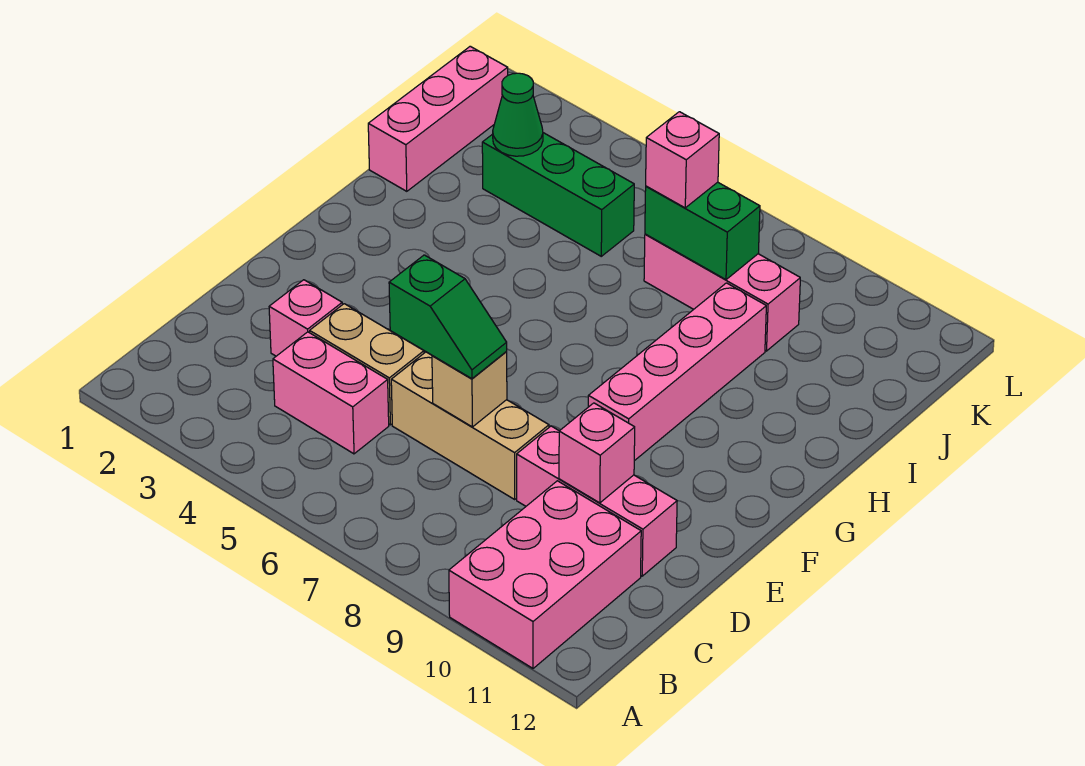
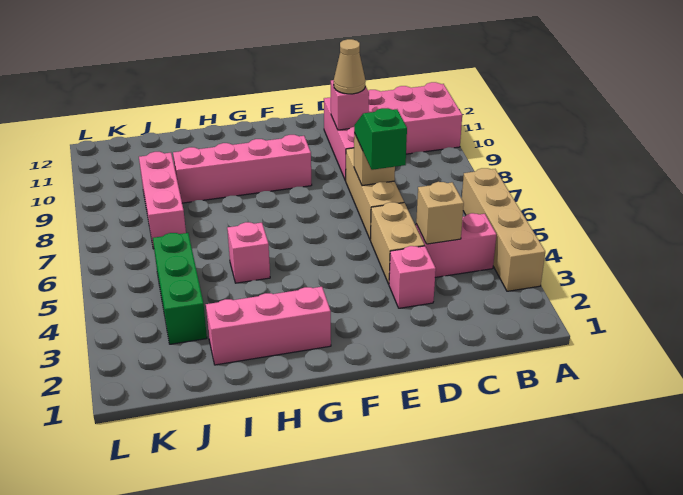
none -> tan brick A3:A6 level 1
pink brick C4:C5 level 1 -> pink brick B4:C4 level 1
none -> tan brick C4 level 2
none -> tan cone D10 level 3
pink brick I1:K1 level 1 -> pink brick G2:I2 level 1
green cone J3 level 2 -> none
green brick J7:J8 level 2 -> none
pink brick J7 level 3 -> pink brick H5 level 1

